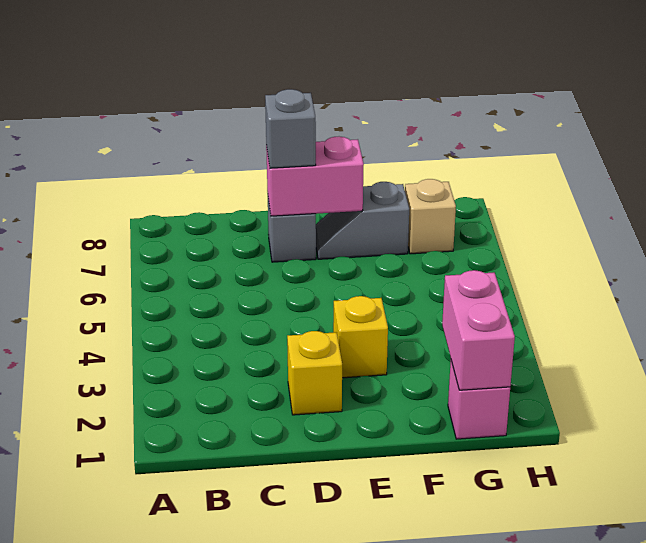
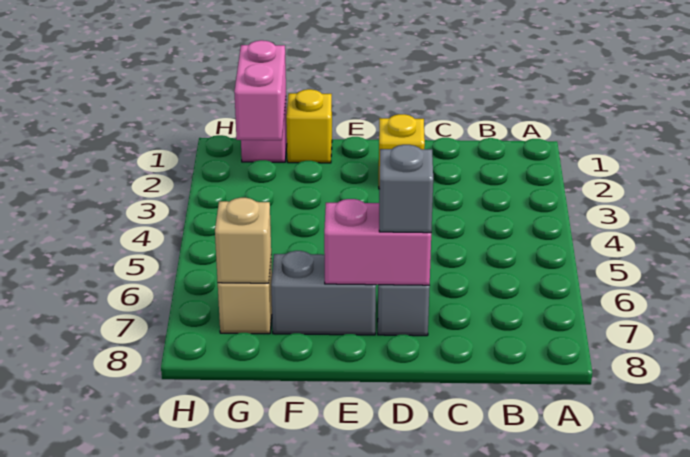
yellow brick E3 level 1 -> yellow brick F1 level 1
grey slope E7:F7 level 1 top F -> grey brick E7:F7 level 1
none -> tan brick G7 level 2

